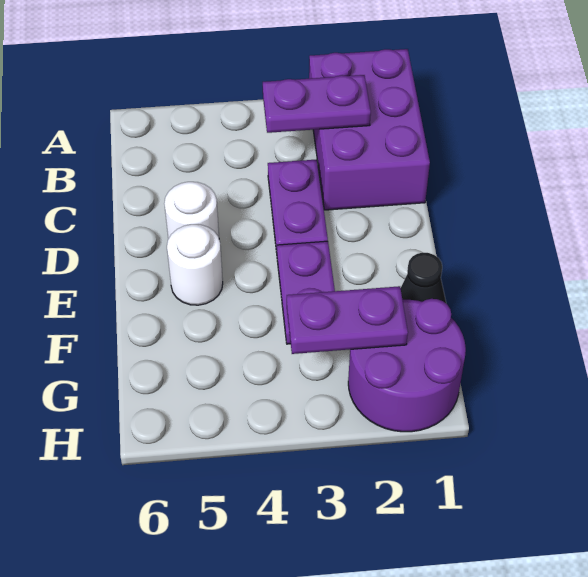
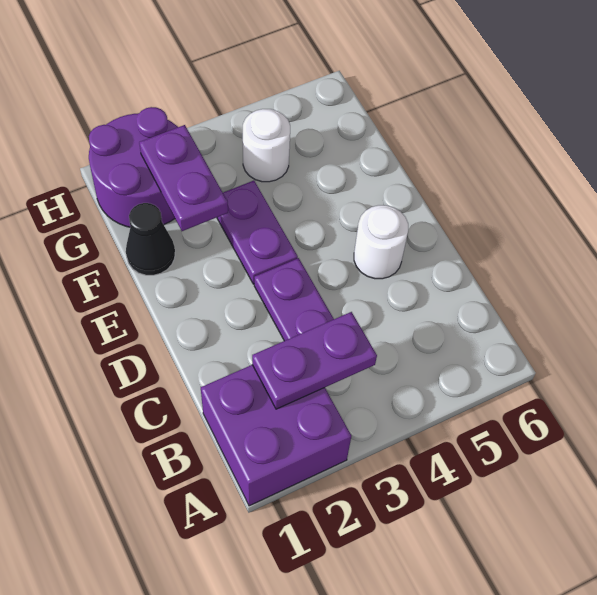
purple brick A1:C2 level 1 -> purple brick A1:B2 level 1
white round brick E5 level 1 -> white round brick G4 level 1
purple plate G2:G3 level 2 -> purple plate F2:G2 level 2

